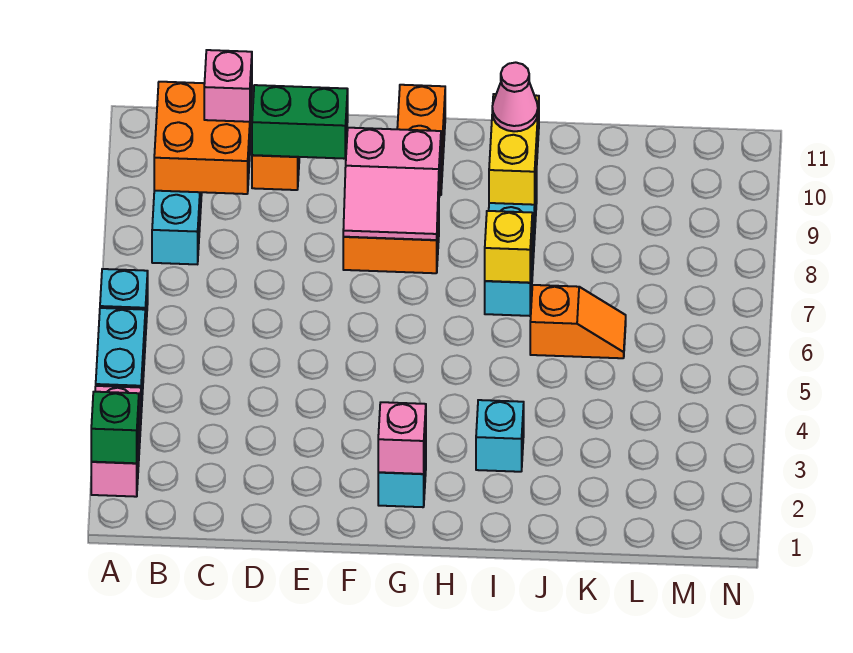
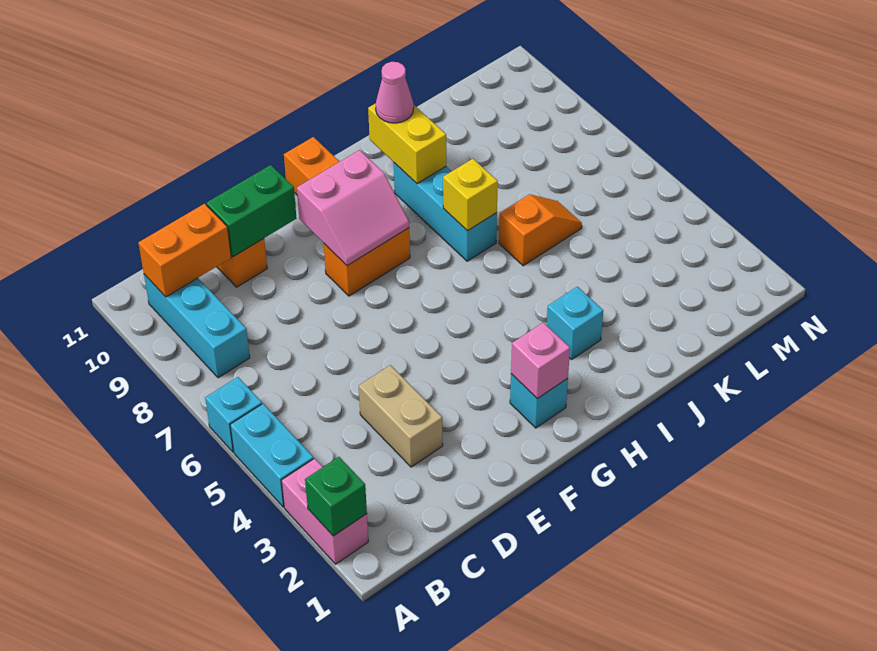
orange brick B9:C10 level 2 -> orange brick B10:C10 level 2
pink brick C10 level 3 -> none
none -> tan brick D3:D4 level 1

